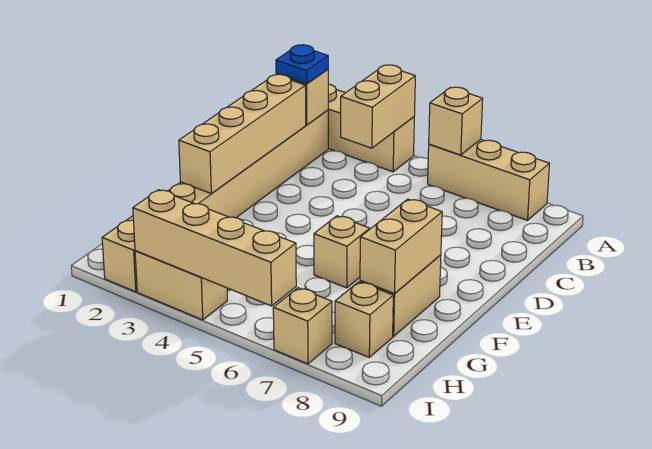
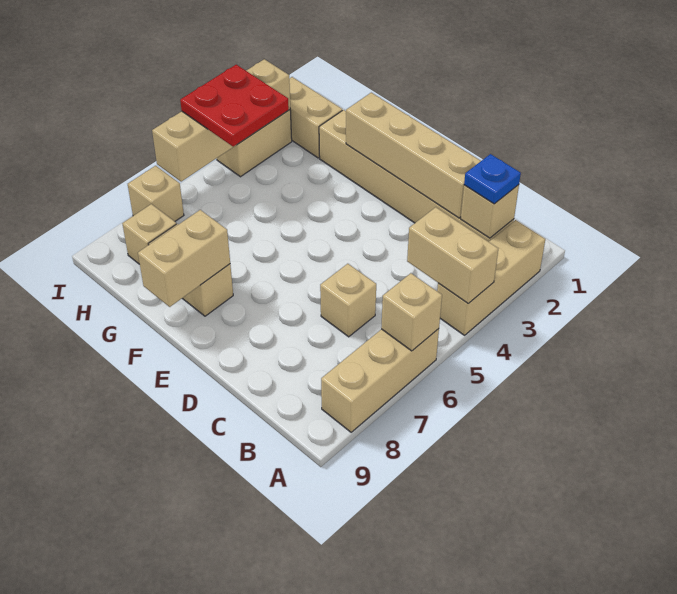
tan brick F6 level 1 -> tan brick C6 level 1
tan brick F8:G8 level 2 -> tan brick F8:F9 level 2
none -> red plate H4:I5 level 3

